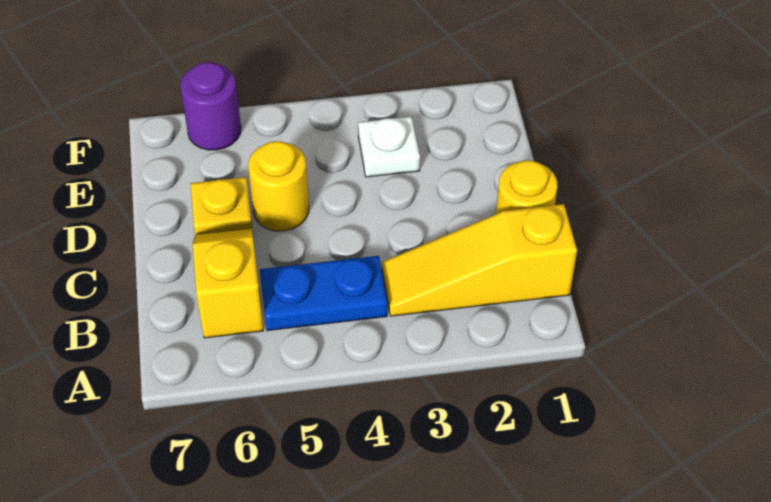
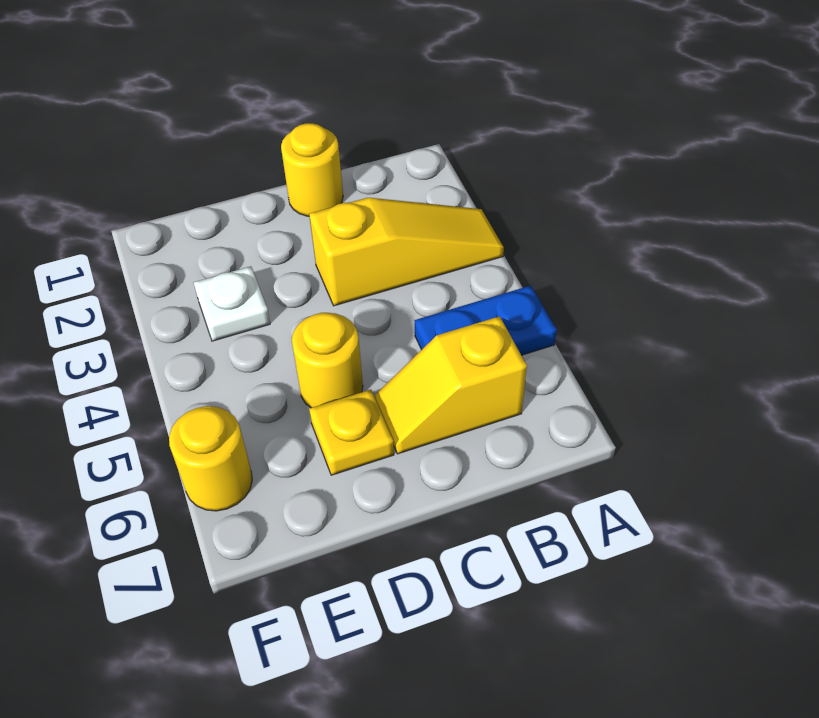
yellow slope B1:B3 level 1 top 1 -> yellow slope A3:C3 level 1 top C
blue plate B4:B5 level 1 -> blue plate A5:B5 level 1
purple round brick F6 level 1 -> yellow round brick F6 level 1

